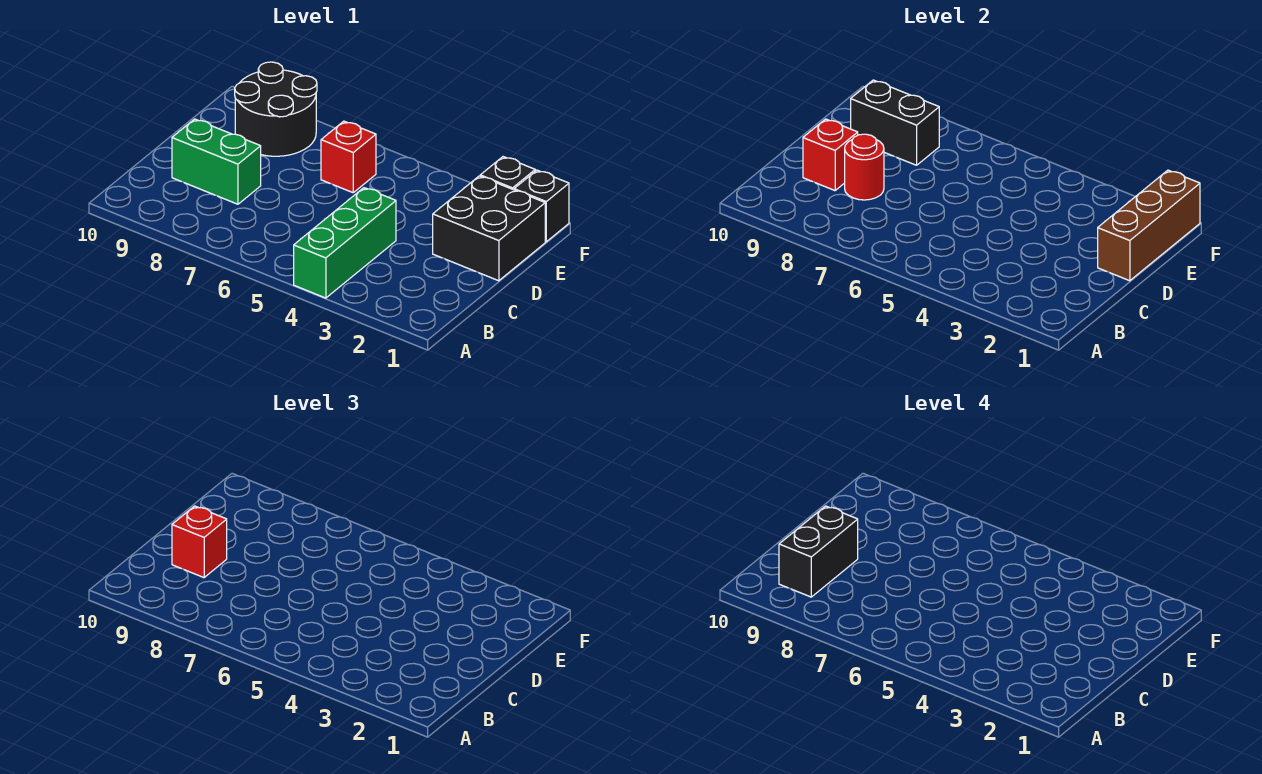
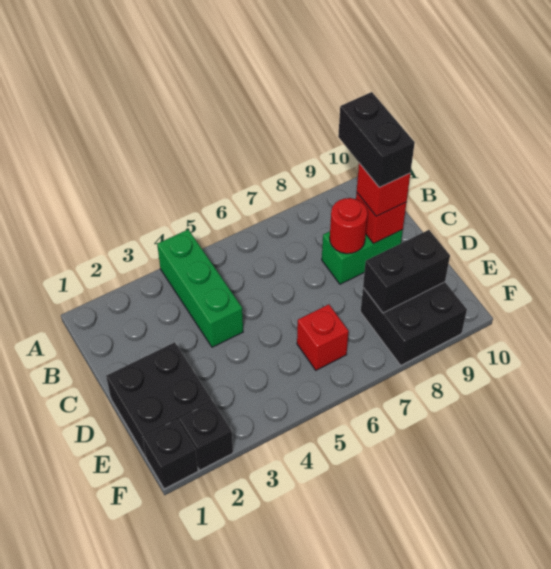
brown brick D1:F1 level 2 -> none
black round brick E8:F9 level 1 -> black brick E8:F9 level 1

